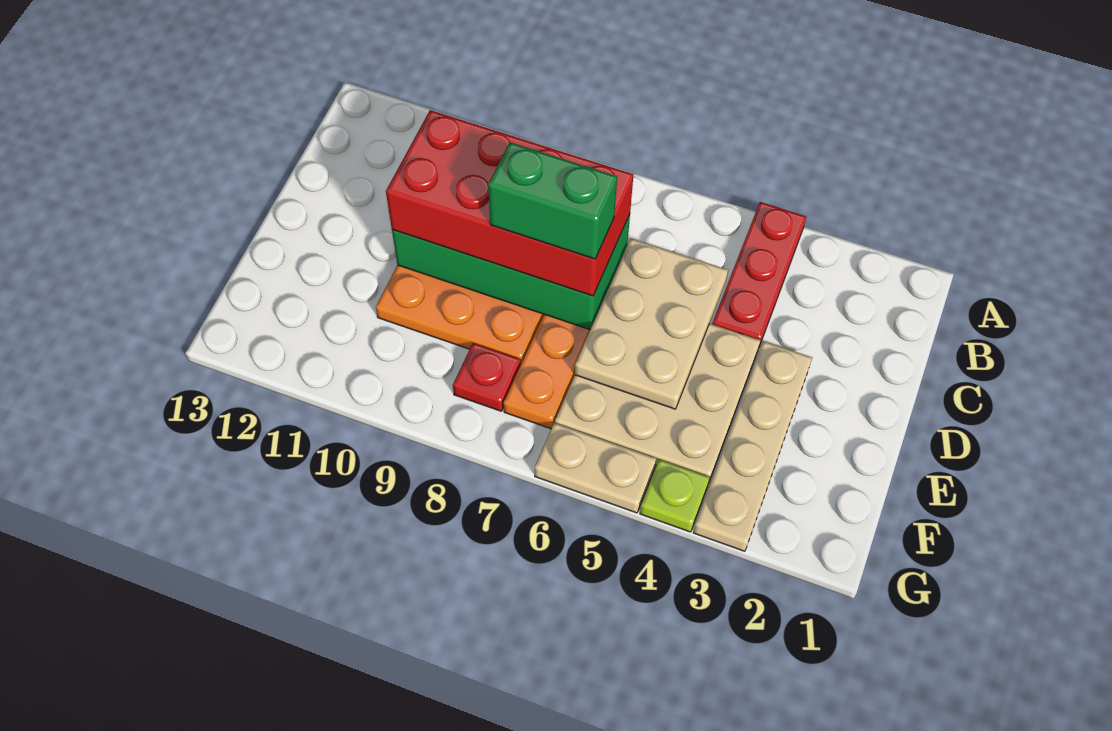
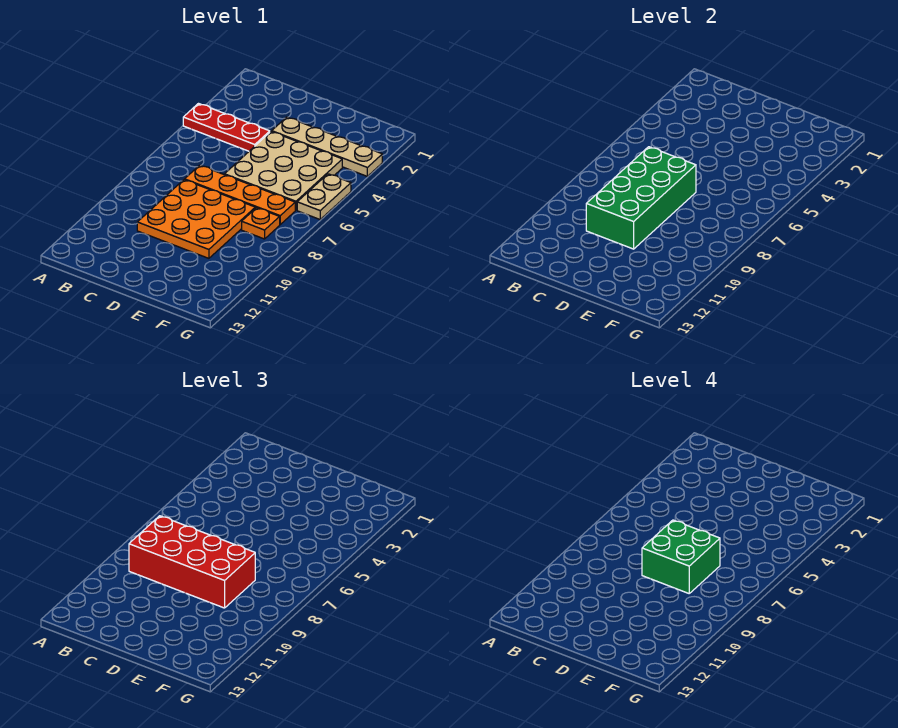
tan plate C5:E6 level 2 -> none
red brick C7:D10 level 3 -> red brick B8:E9 level 3
green brick D7:D8 level 4 -> green brick D7:E8 level 4
red plate F8 level 1 -> orange plate F8 level 1
lime plate G4 level 1 -> none

